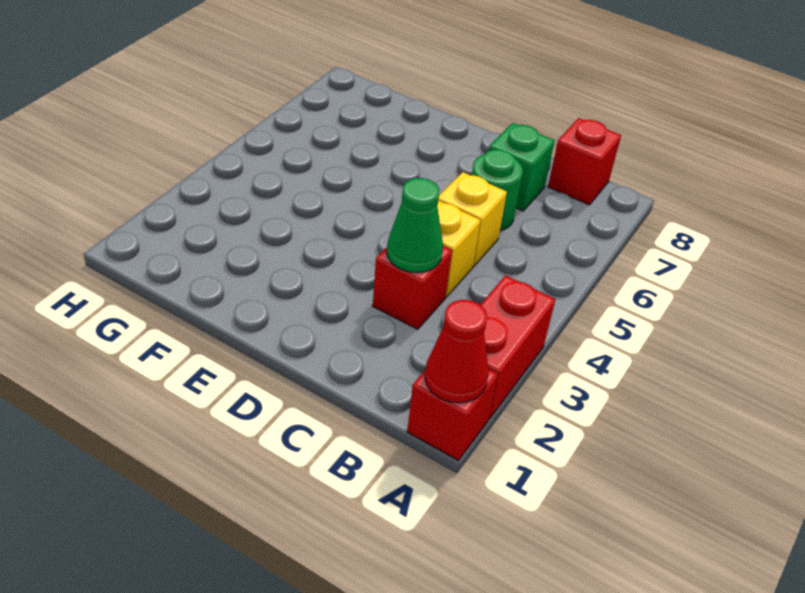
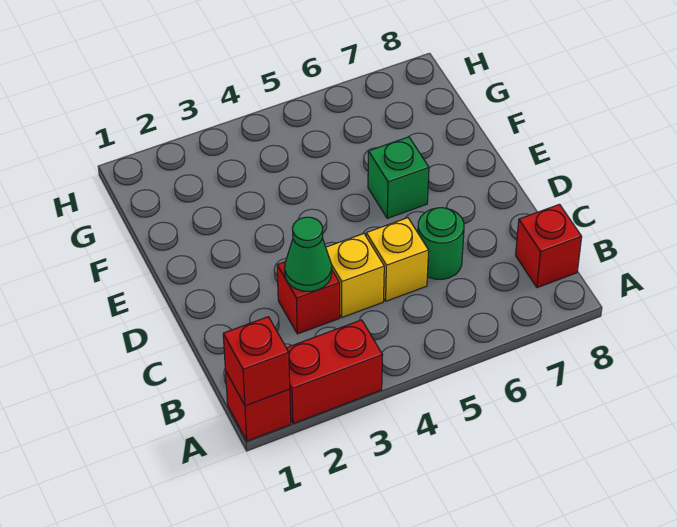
red cone A1 level 2 -> red brick A1 level 2
green brick C7 level 1 -> green brick E6 level 1

